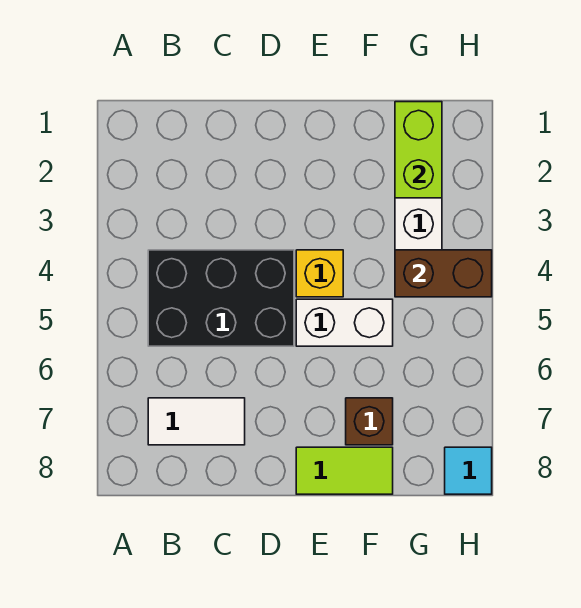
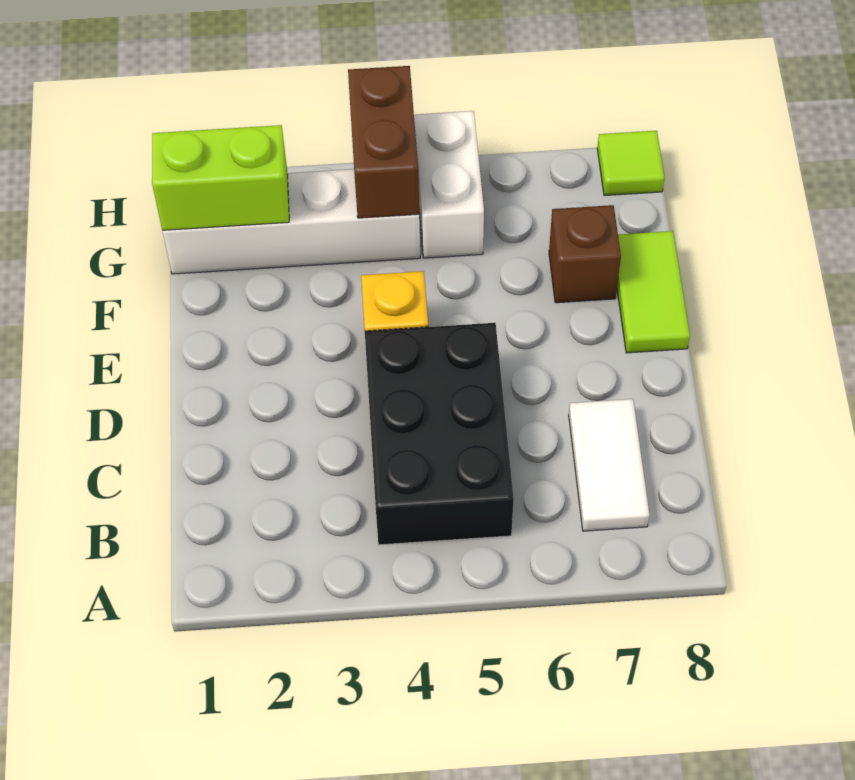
white brick E5:F5 level 1 -> white brick G5:H5 level 1
cyan tile H8 level 1 -> lime tile H8 level 1

